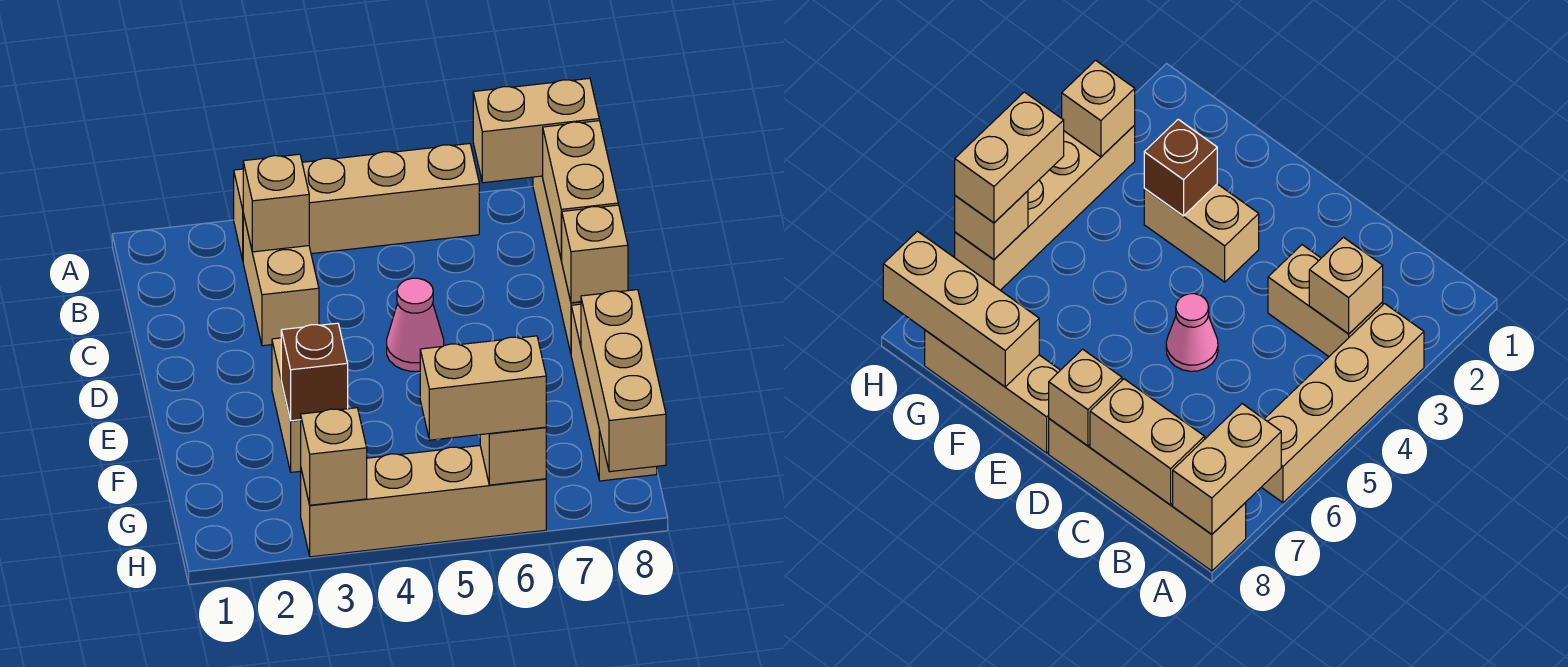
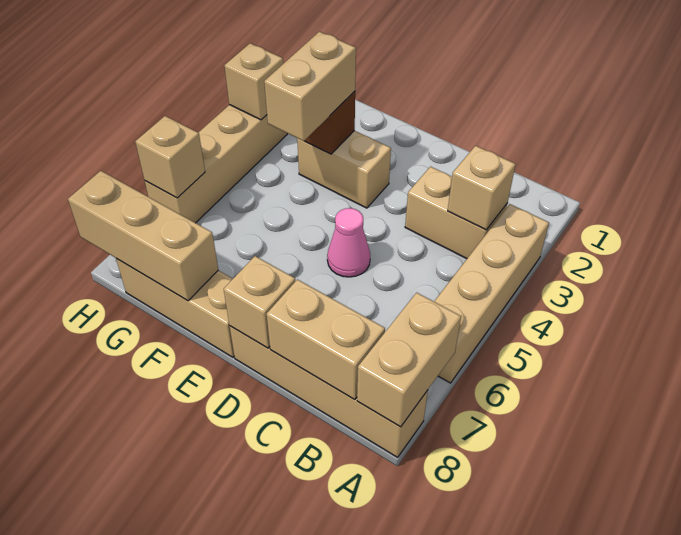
tan brick H5:H6 level 3 -> tan brick F3:F4 level 3

